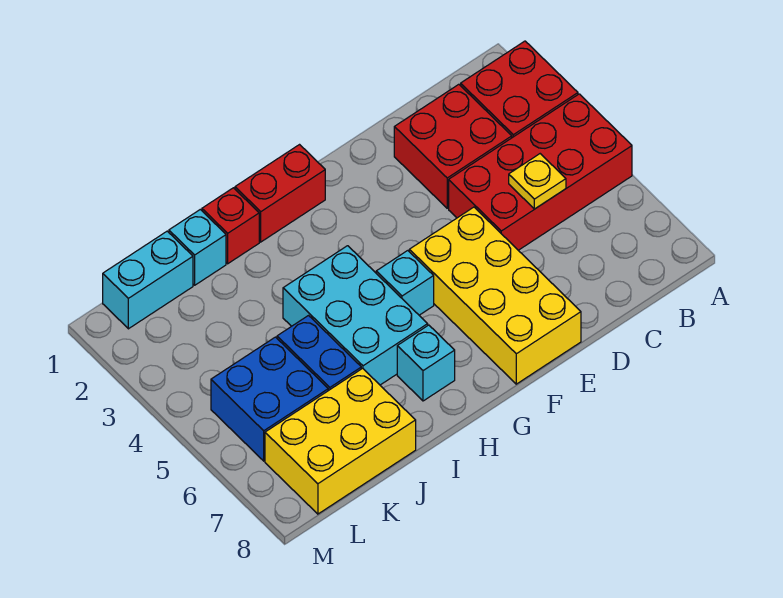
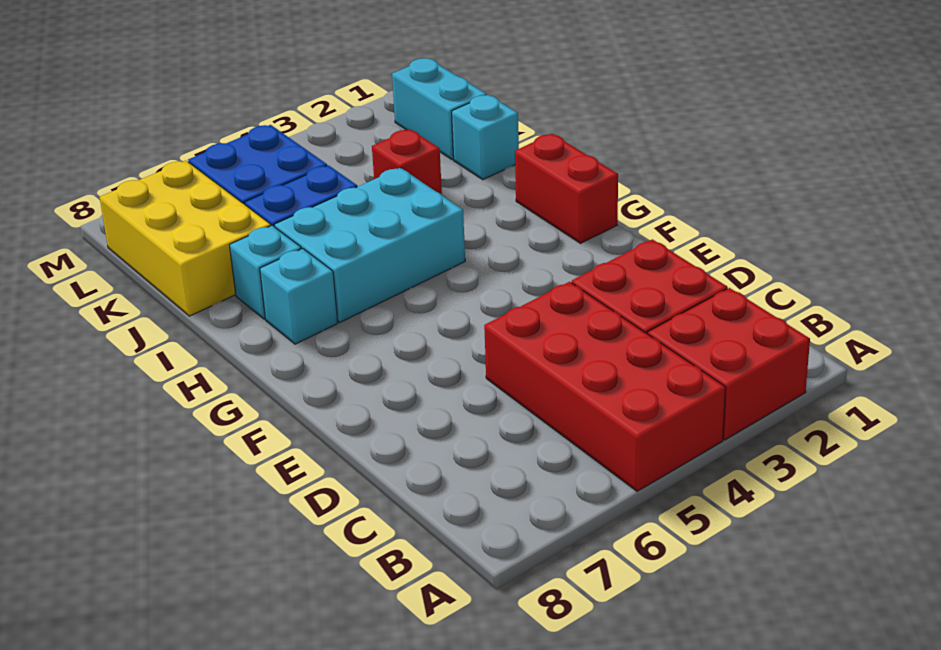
yellow plate C5 level 2 -> none
yellow brick E5:F8 level 1 -> none
cyan brick G5 level 1 -> cyan brick I7 level 1
red brick I1 level 1 -> red brick J3 level 1

